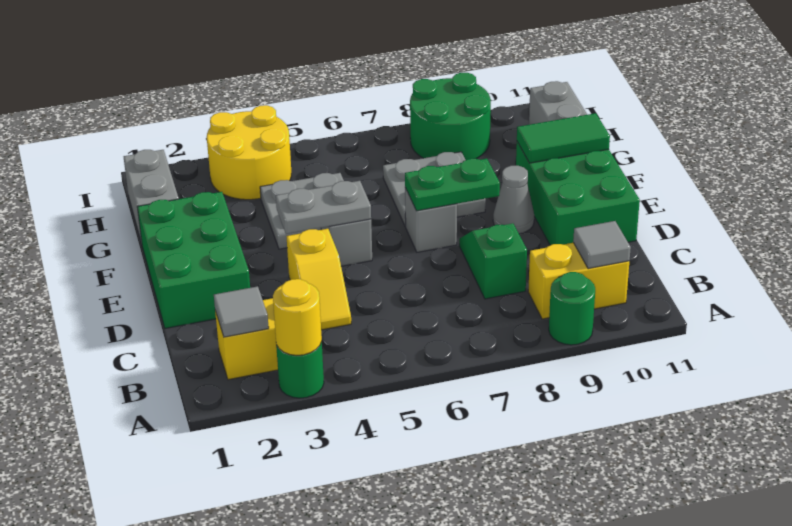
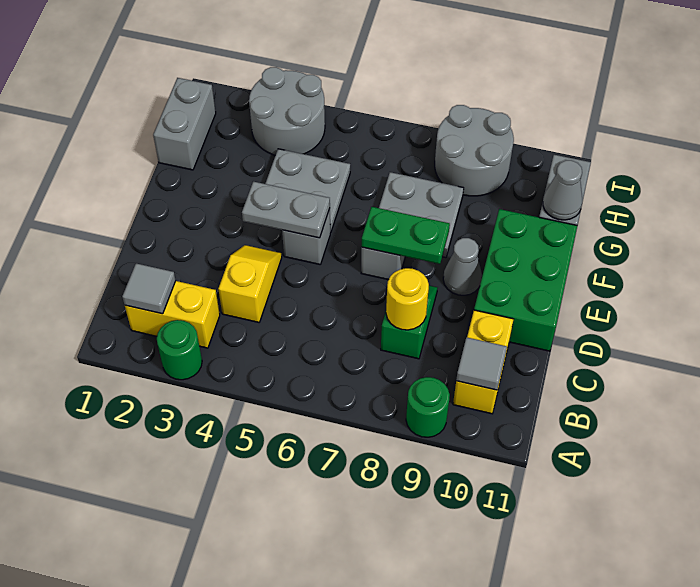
yellow round brick A3 level 2 -> yellow round brick C8 level 2
yellow brick B9:B10 level 1 -> yellow brick B10:C10 level 1
yellow slope C4:D4 level 1 top D -> yellow slope C4:D4 level 1 top C
green brick D1:F2 level 1 -> none
green tile F10:F11 level 2 -> none
none -> grey cone G11 level 2
yellow round brick H3:I4 level 1 -> grey round brick H3:I4 level 1
green round brick H8:I9 level 1 -> grey round brick H8:I9 level 1

